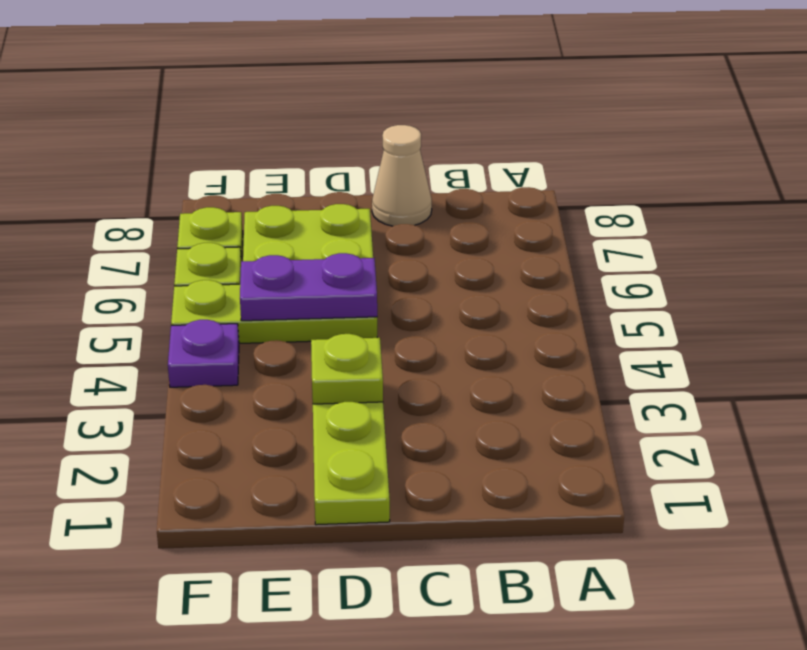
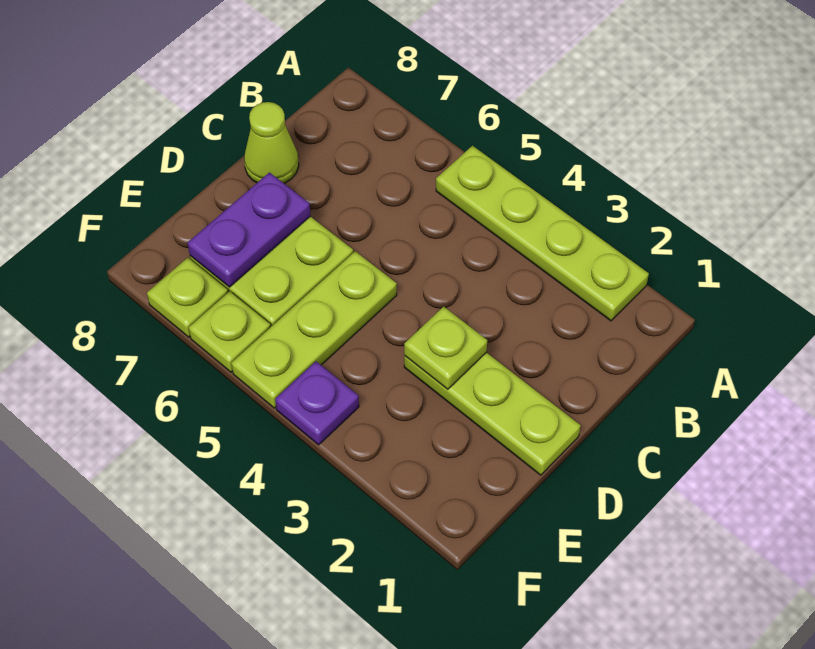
none -> lime plate A2:A5 level 1
tan cone C8 level 1 -> lime cone C8 level 1
purple plate D5:E5 level 2 -> purple plate D7:E7 level 2

